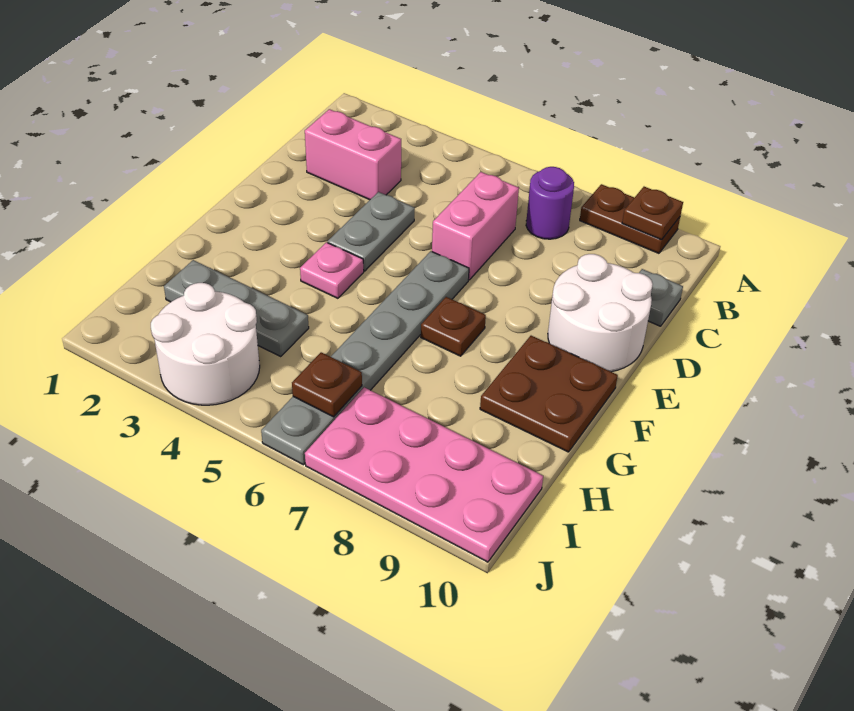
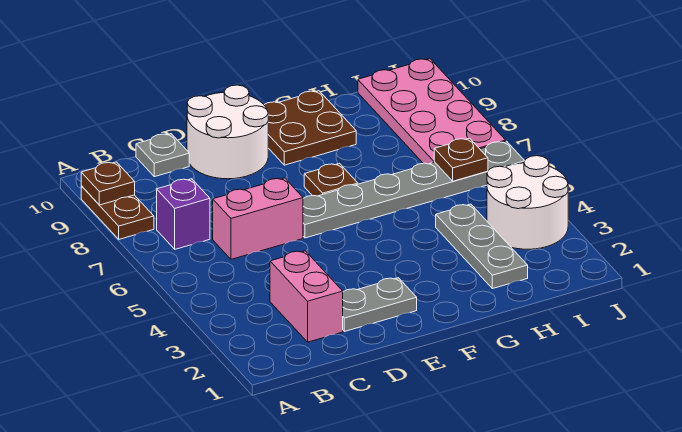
purple round brick B7 level 1 -> purple brick B7 level 1
grey plate D4:E4 level 1 -> grey plate D2:E2 level 1
pink plate F4 level 1 -> none

